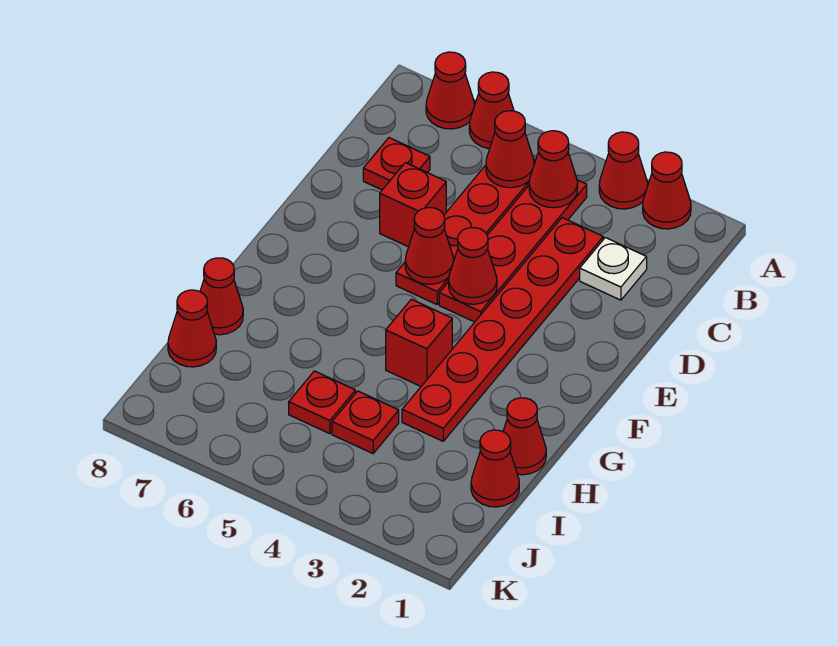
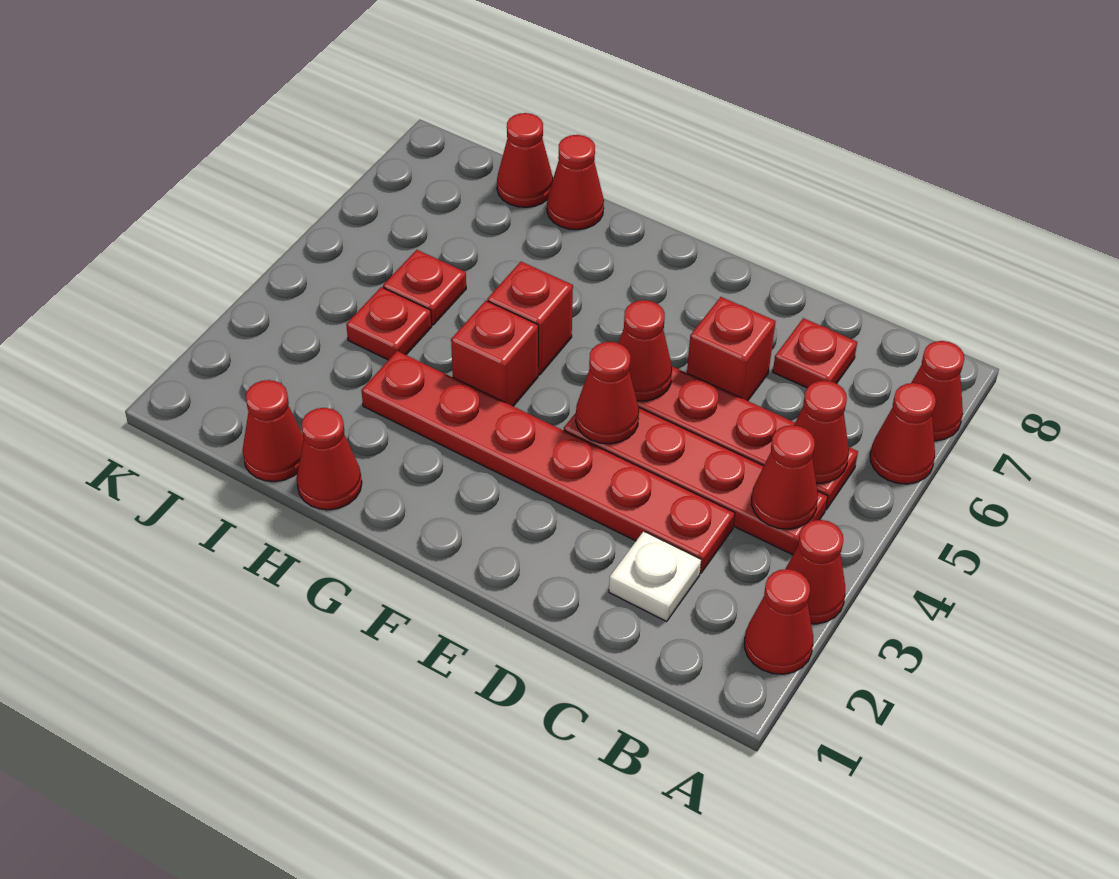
none -> red brick G5 level 1

